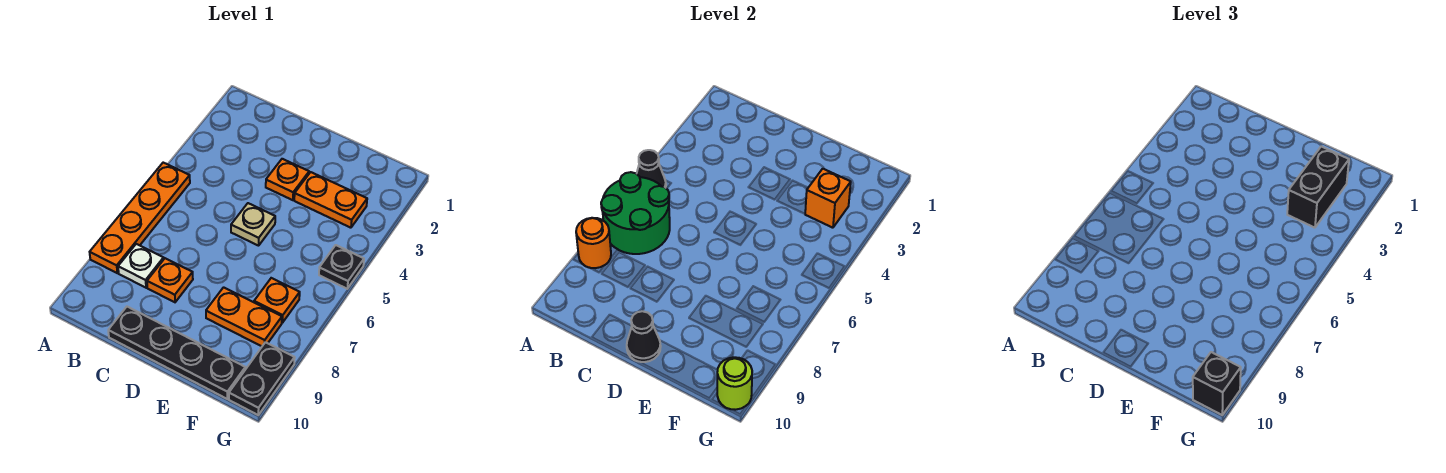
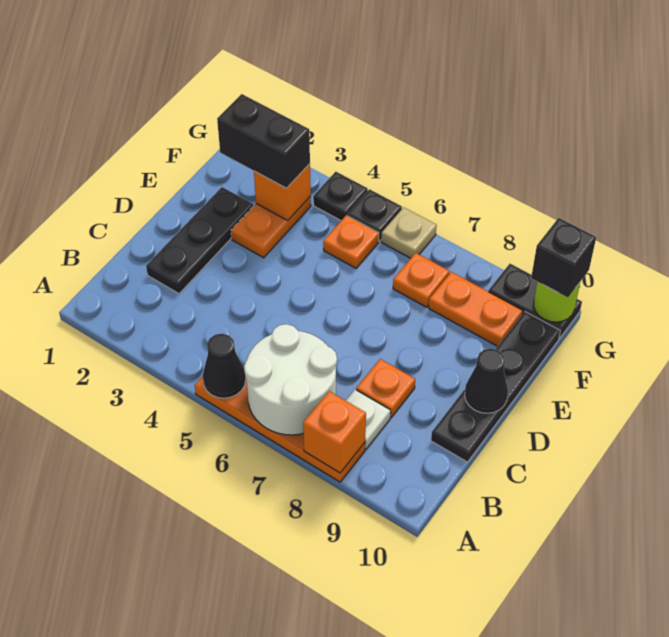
green round brick A6:B7 level 2 -> white round brick A6:B7 level 2
orange round brick A8 level 2 -> orange brick A8 level 2
none -> black plate C2:E2 level 1
orange plate D3 level 1 -> orange plate F5 level 1
tan plate D5 level 1 -> tan plate G6 level 1
orange plate E8:F8 level 1 -> orange plate F8:F9 level 1
none -> black plate G4 level 1

